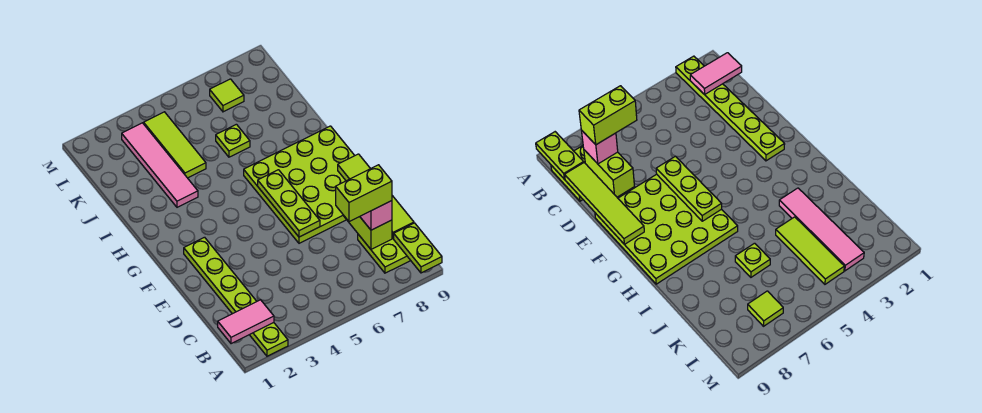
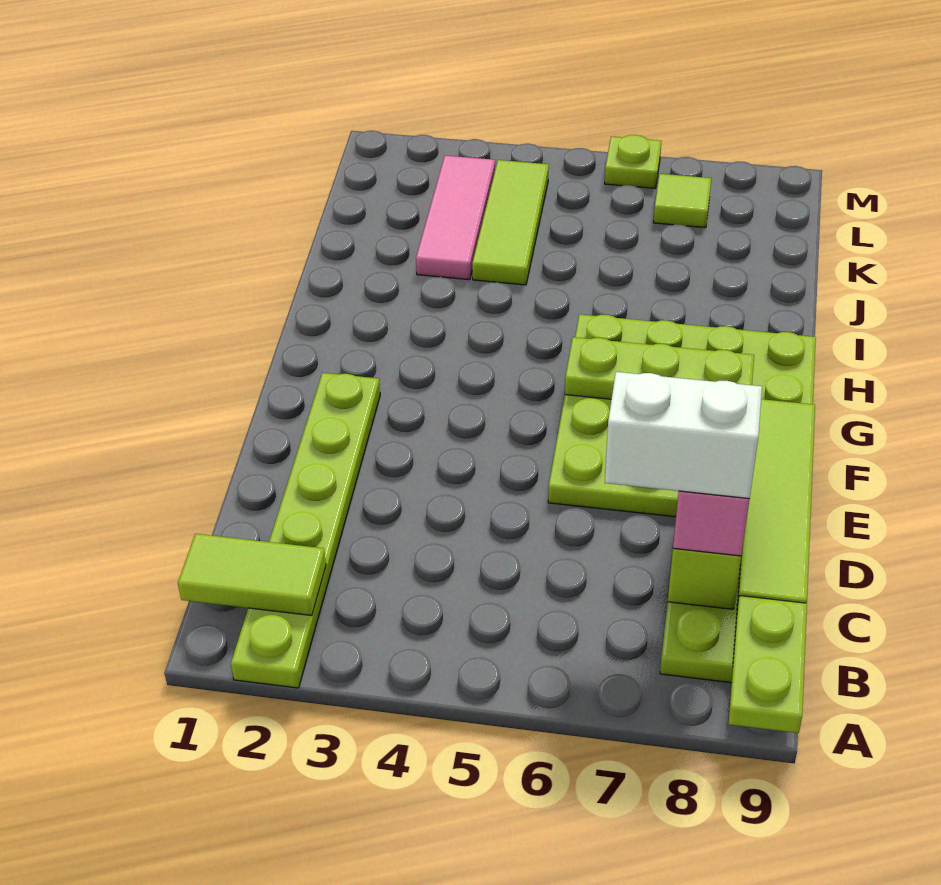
pink tile B1:B2 level 2 -> lime tile B1:B2 level 2
lime brick C7:C8 level 4 -> white brick C7:C8 level 4
lime plate E6:G6 level 2 -> lime plate G6:G8 level 2
pink tile I3:L3 level 1 -> pink tile J3:L3 level 1
lime plate J6 level 1 -> lime plate M6 level 1

